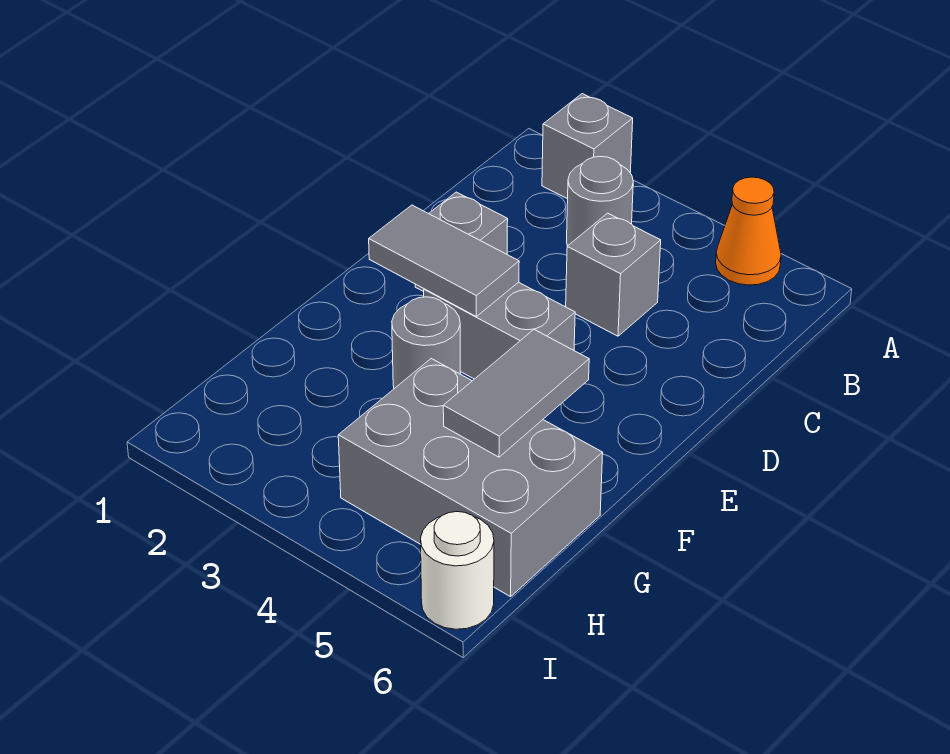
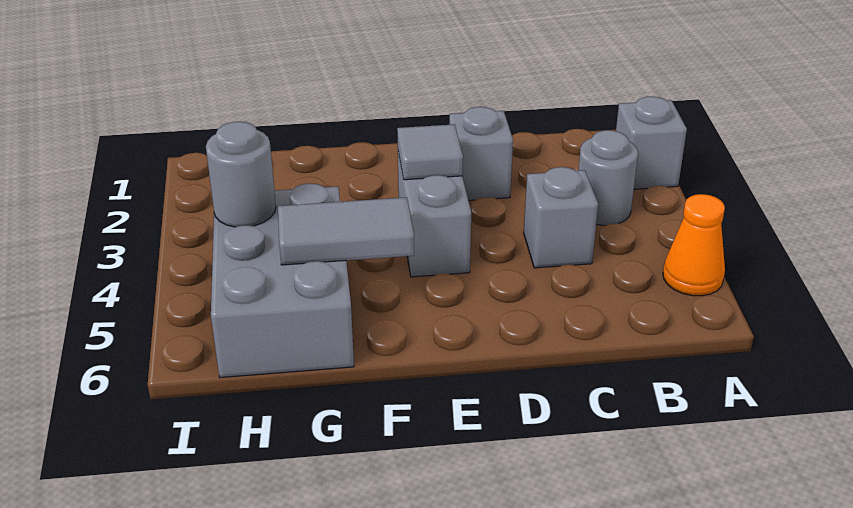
grey tile E2:E3 level 2 -> grey tile E3 level 2
grey round brick F3 level 1 -> grey round brick H4 level 2
white round brick I6 level 1 -> none

